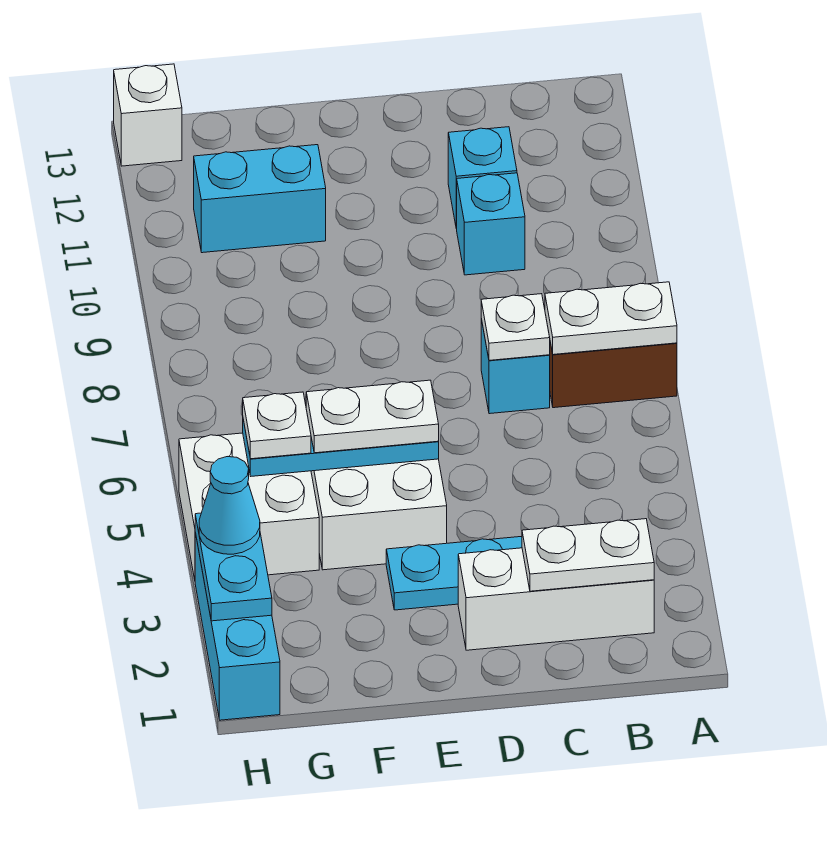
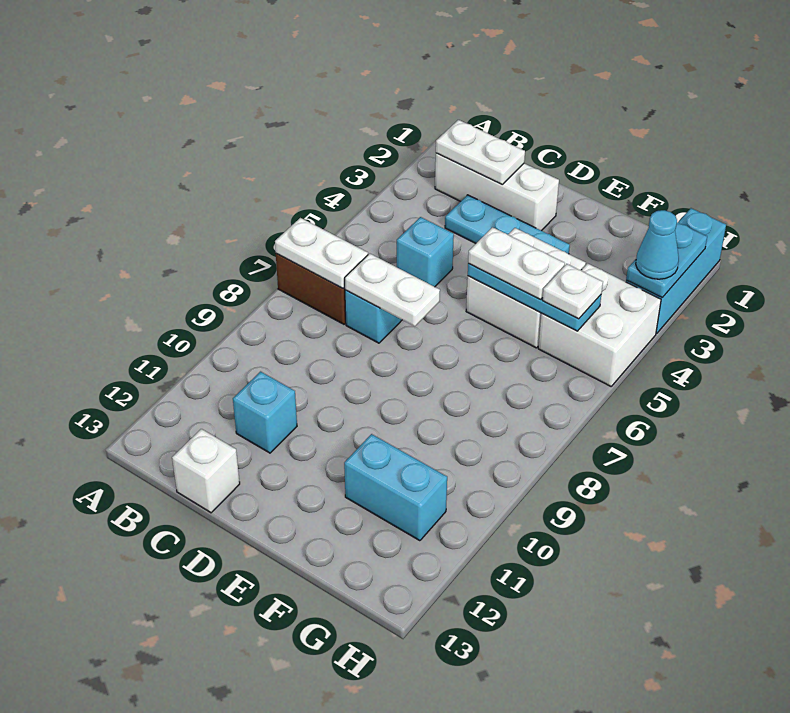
white plate C7 level 2 -> white plate C7:D7 level 2
cyan brick C10 level 1 -> cyan brick C5 level 1
white brick H13 level 1 -> white brick C13 level 1

